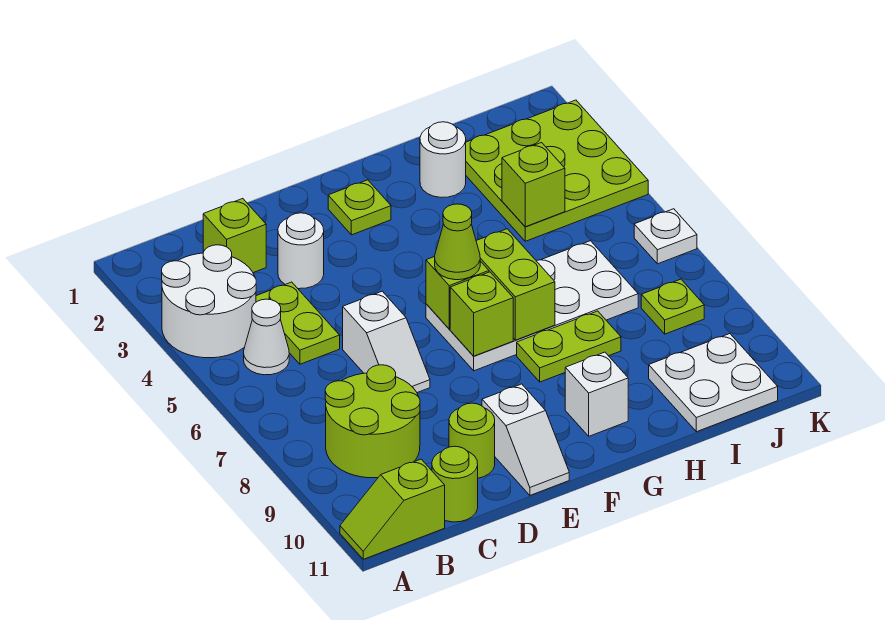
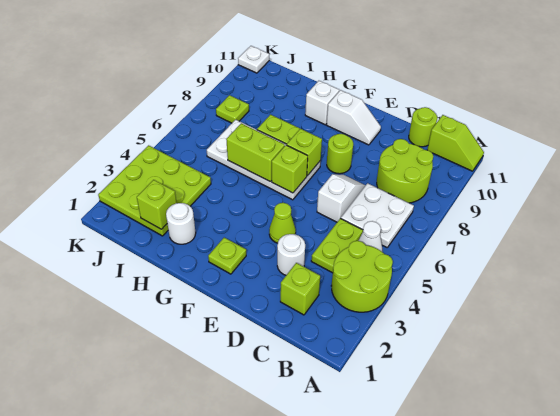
white round brick A3:B4 level 1 -> lime round brick A3:B4 level 1
lime round brick D10 level 1 -> lime round brick E8 level 1
white slope E10:E11 level 1 top 10 -> white slope E10:F10 level 1 top F
lime cone F6 level 3 -> lime cone E4 level 1
lime brick G6:G7 level 2 -> lime brick G6:H6 level 2
lime brick I4 level 2 -> lime brick I2 level 2
white plate I10:J11 level 1 -> white plate B6:C7 level 1
white plate K6 level 1 -> white plate K11 level 1

